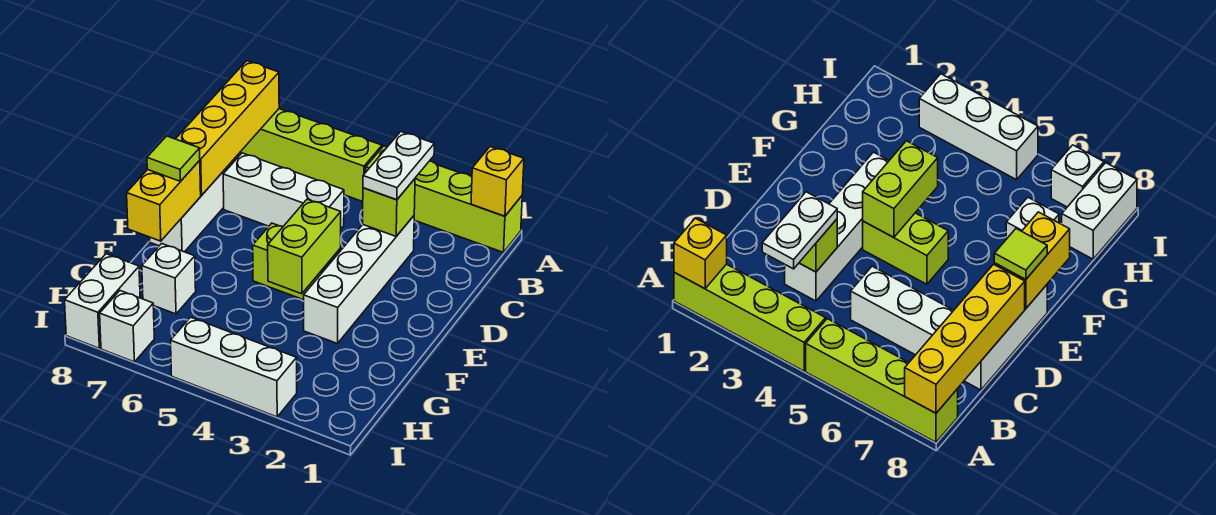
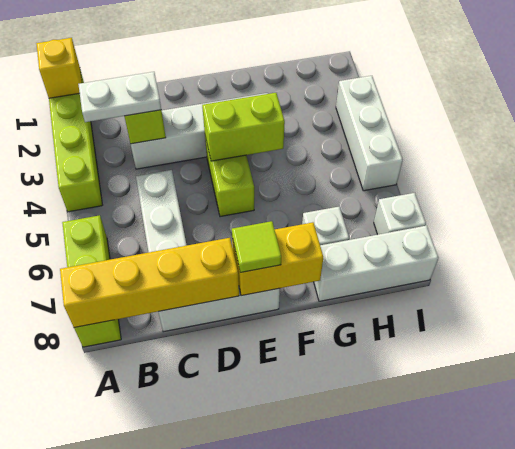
lime brick A5:A8 level 1 -> lime brick A6:A8 level 1
white brick H8:I8 level 1 -> white brick G8:I8 level 1

